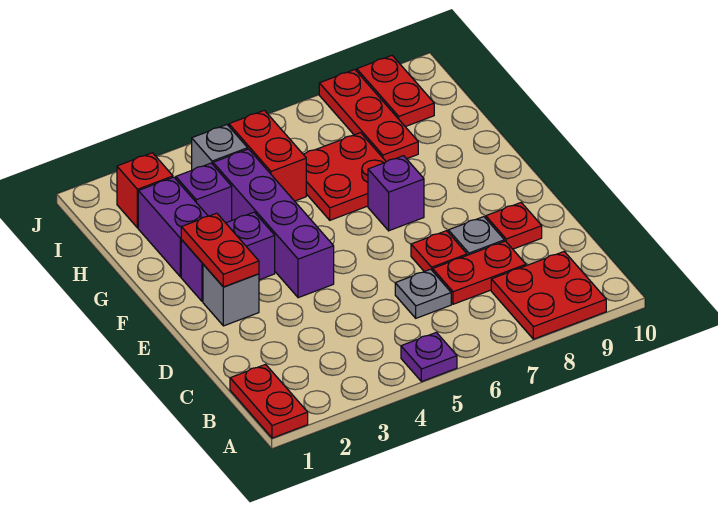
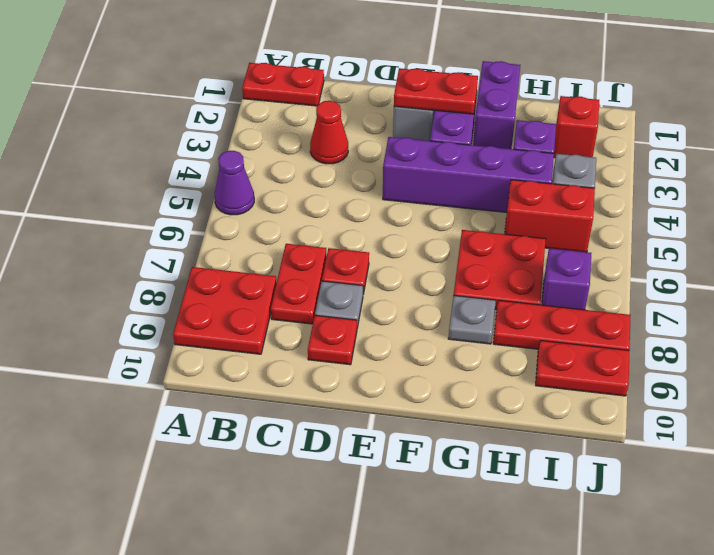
purple plate A5 level 1 -> purple cone A5 level 1
none -> red cone C3 level 1
grey plate C6 level 1 -> grey plate G8 level 1
purple brick F7 level 1 -> purple brick I7 level 1
purple brick G2:H2 level 1 -> purple brick G1:G2 level 1

